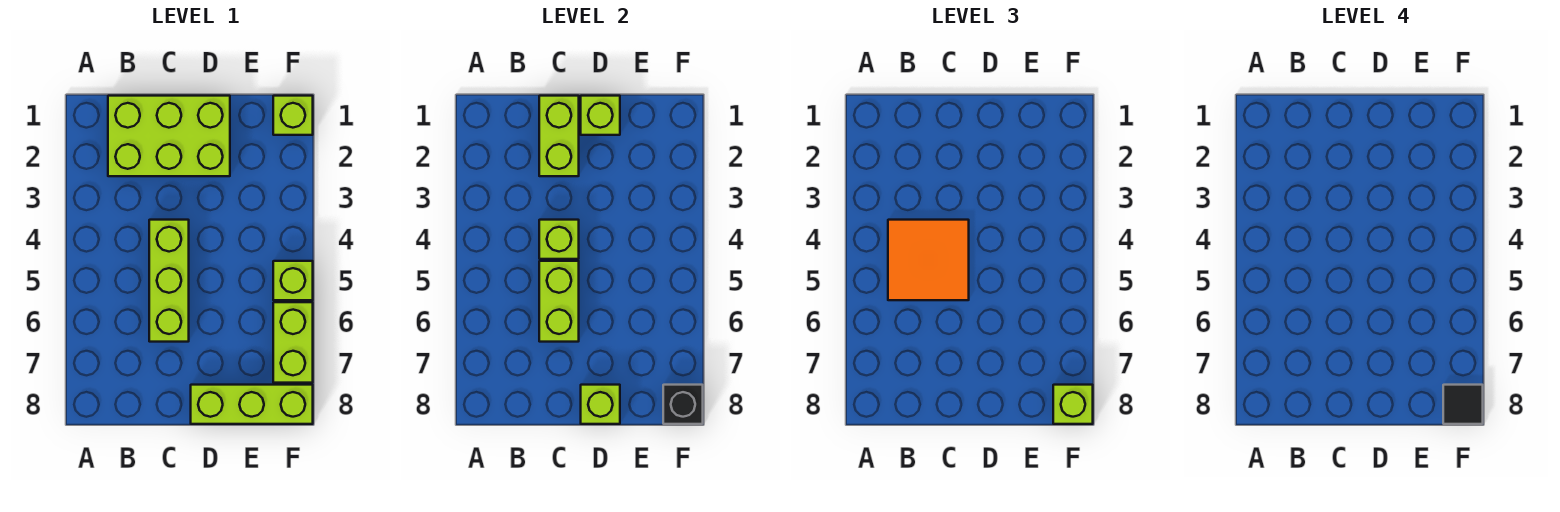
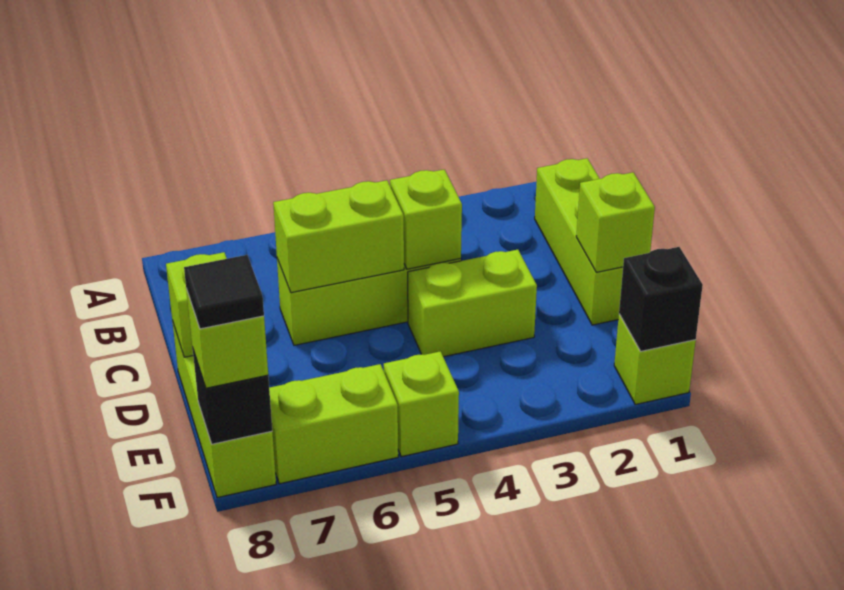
lime brick B1:D2 level 1 -> lime brick B1:D1 level 1
orange tile B4:C5 level 3 -> none
lime brick C1:C2 level 2 -> lime brick D3:D4 level 1
none -> black brick F1 level 2

